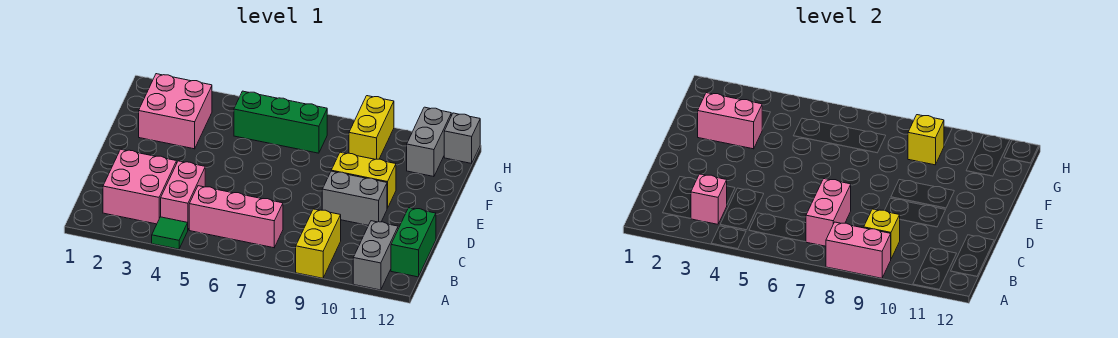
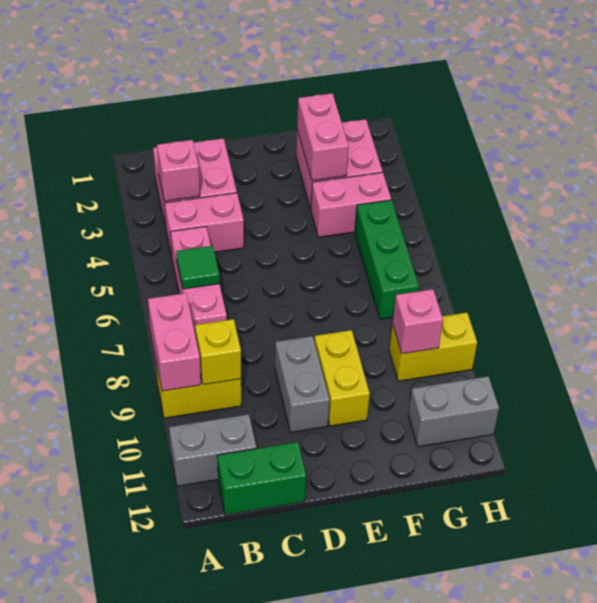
green tile A4 level 1 -> green tile B6 level 2
pink brick B7:C7 level 2 -> pink brick F4:G4 level 1
yellow brick G9 level 2 -> pink brick G9 level 2
grey brick H12 level 1 -> none

